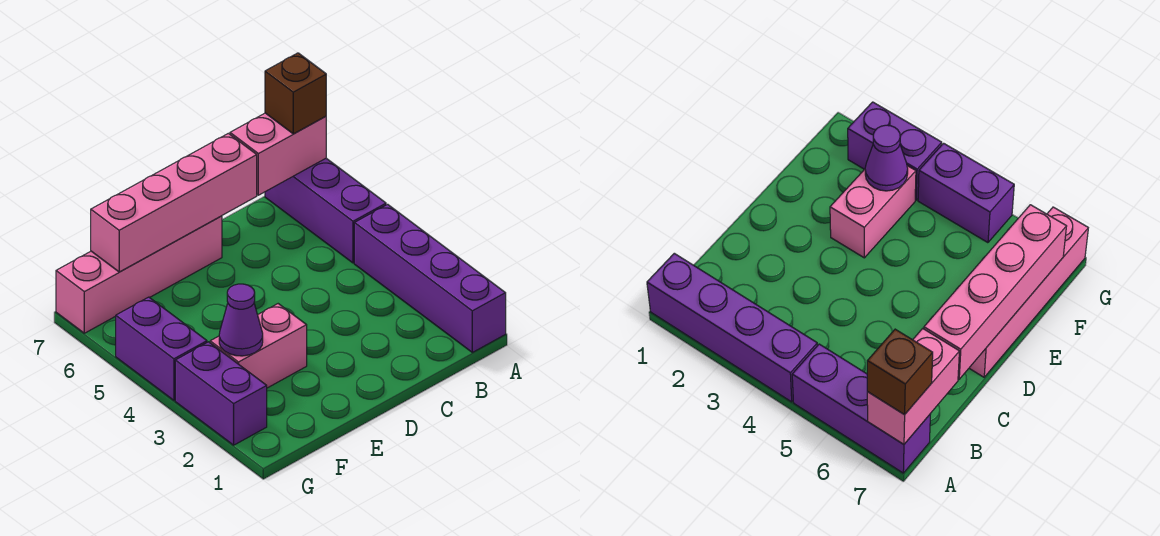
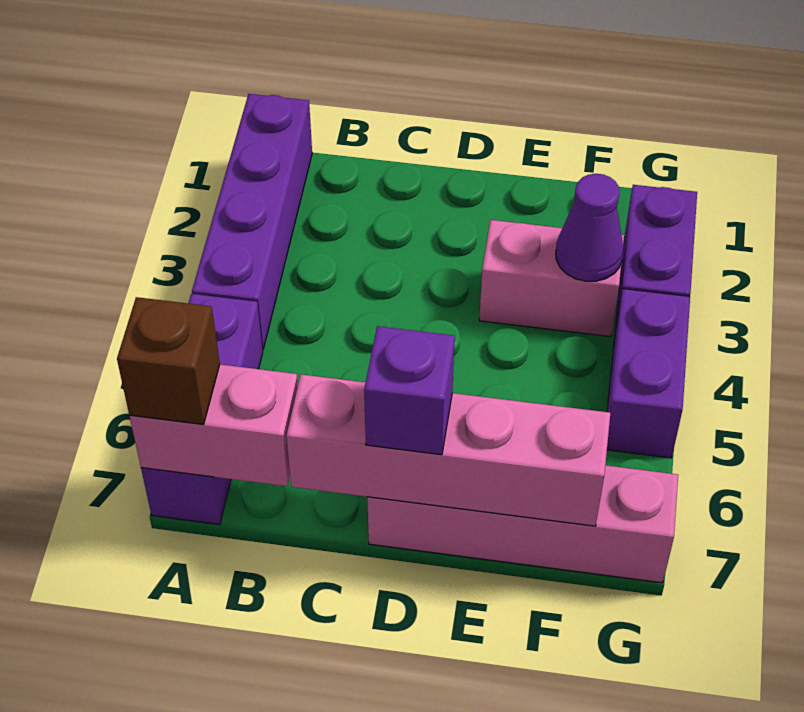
none -> purple brick D7 level 3

